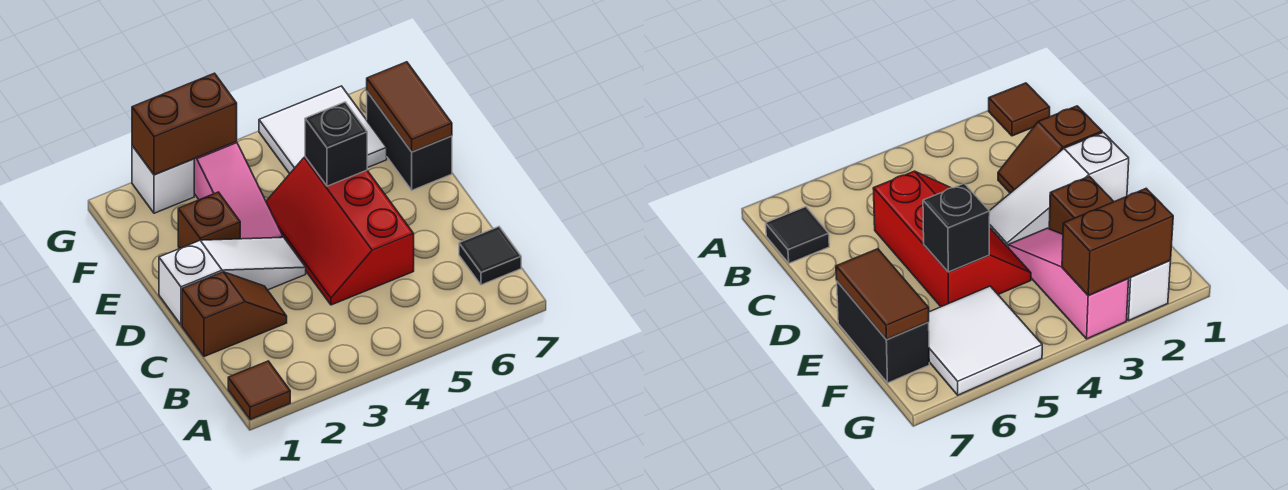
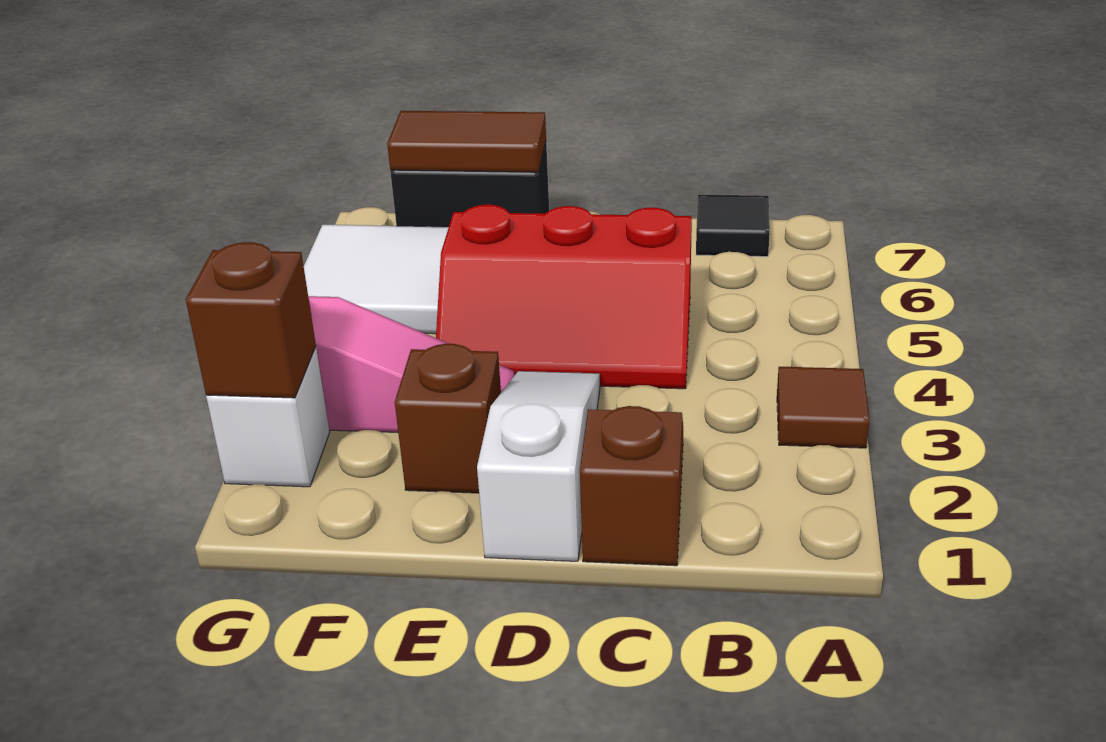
brown tile A1 level 1 -> brown tile A3 level 1
black brick E5 level 2 -> none
brown brick G2:G3 level 2 -> brown brick G2 level 2

